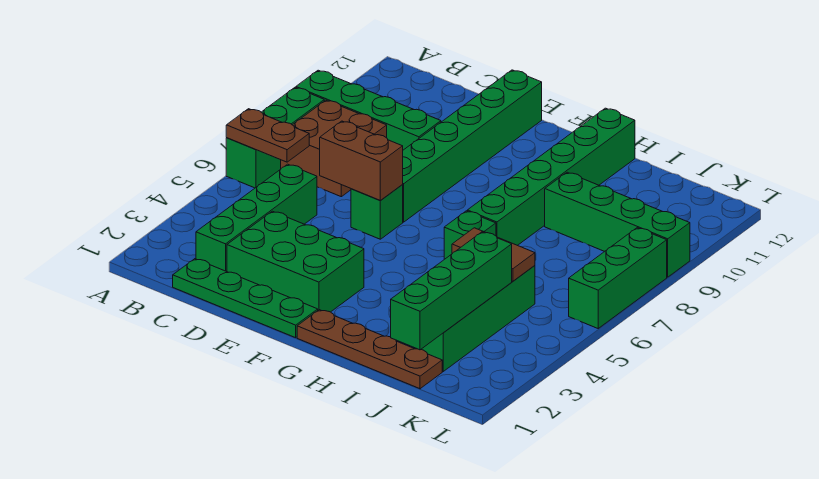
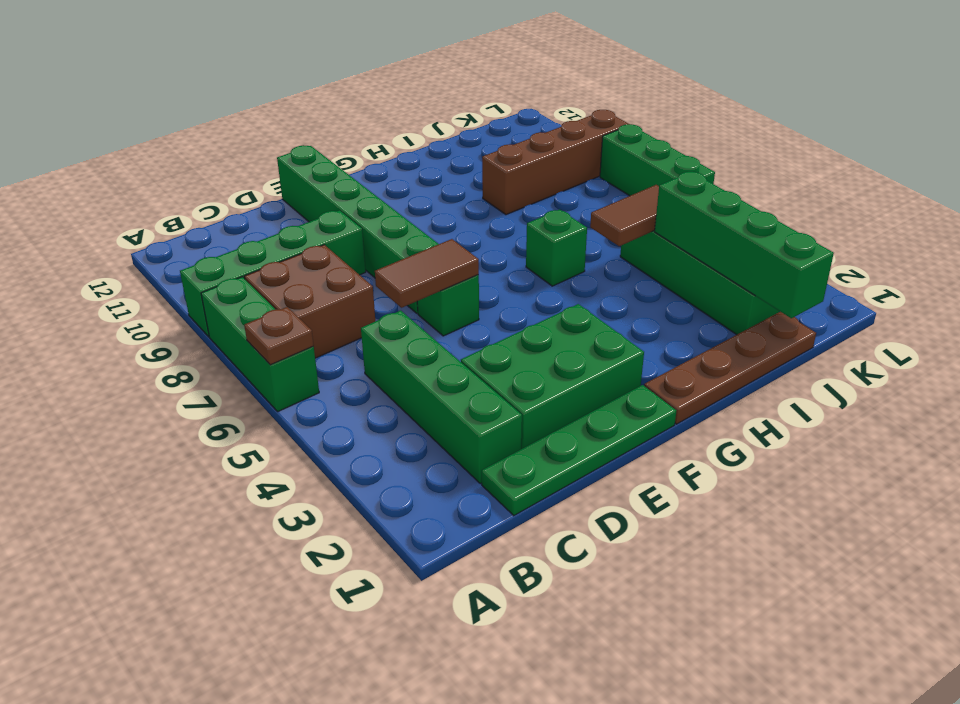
brown plate A6:B6 level 2 -> brown plate A6 level 2
brown brick D6:E6 level 2 -> brown tile D6:E6 level 2
green brick H7:H12 level 1 -> none
green brick I9:L9 level 1 -> brown brick I9:L9 level 1

